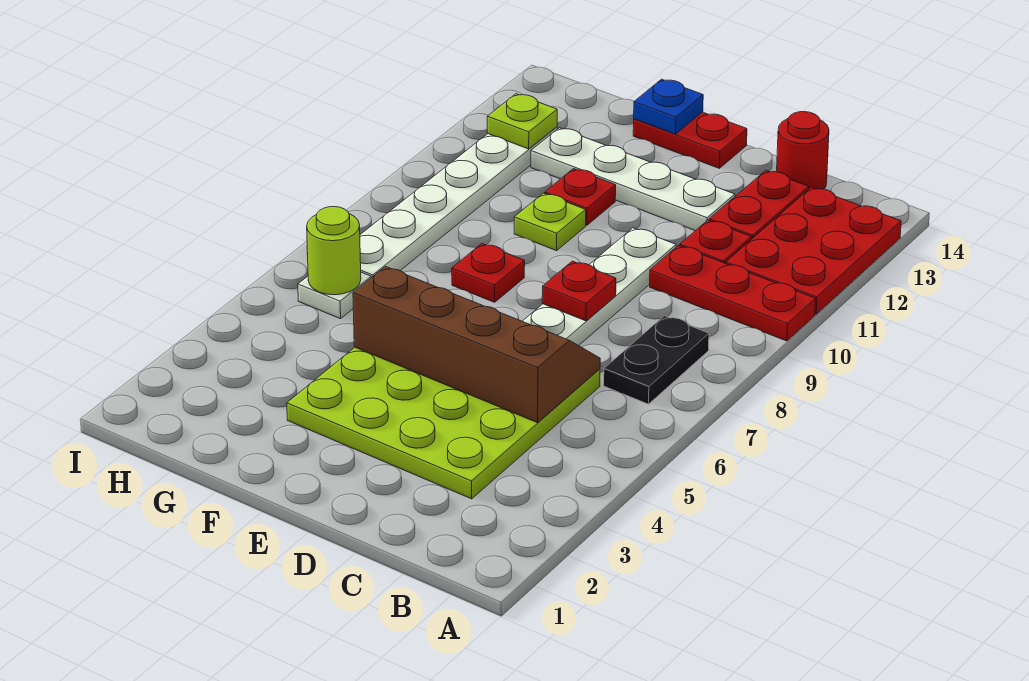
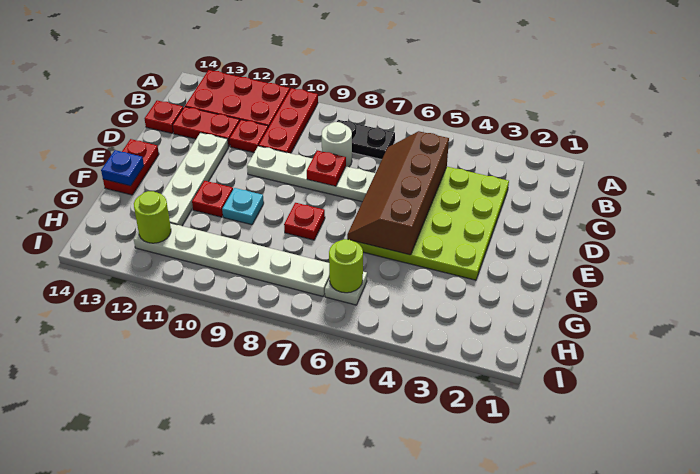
none -> white round brick C8 level 1
red round brick C14 level 1 -> red plate C14 level 1
lime plate F10 level 1 -> cyan plate F10 level 1
lime plate H12 level 2 -> lime round brick H12 level 2

